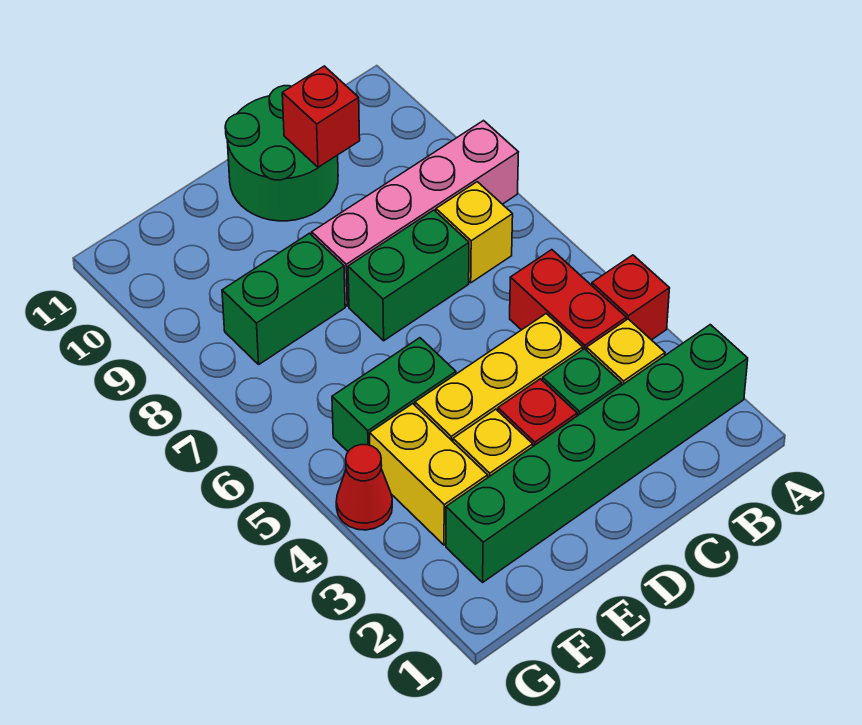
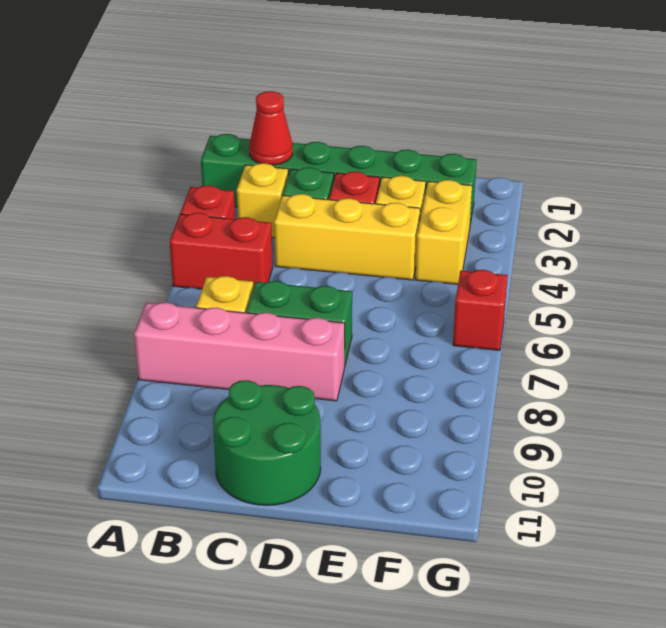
red brick B4:B5 level 1 -> red brick A5:B5 level 1
red brick C10 level 2 -> red brick G6 level 1
green brick E5:F5 level 1 -> none
green brick E8:F8 level 1 -> none
red cone G4 level 1 -> red cone B2 level 2

